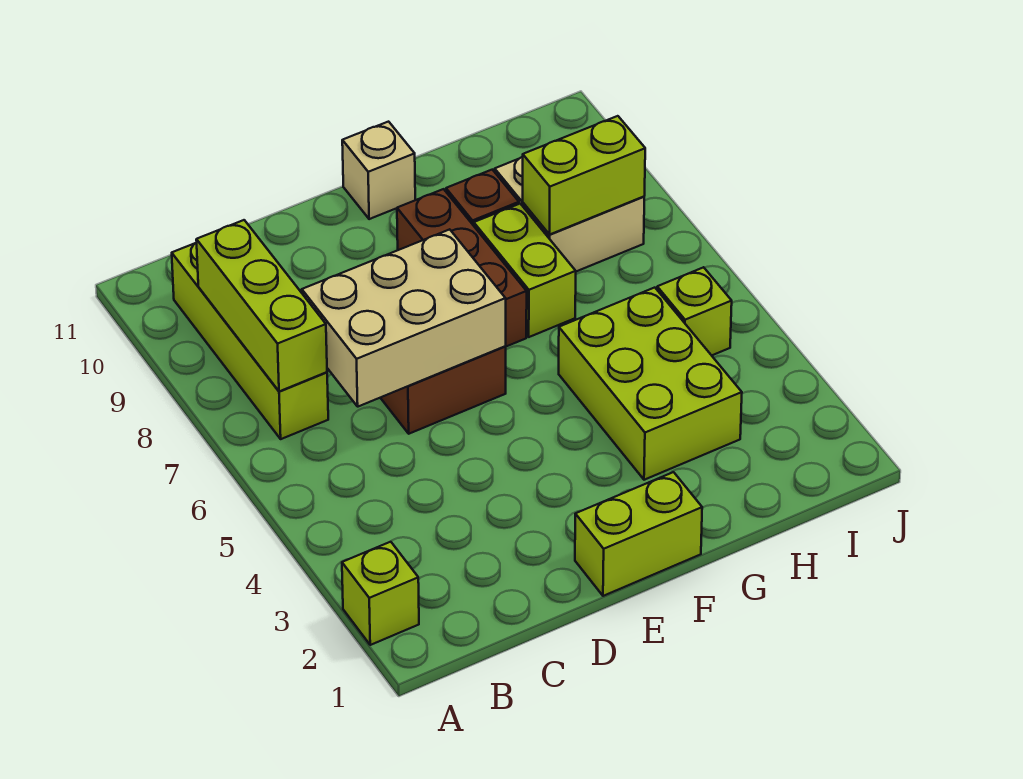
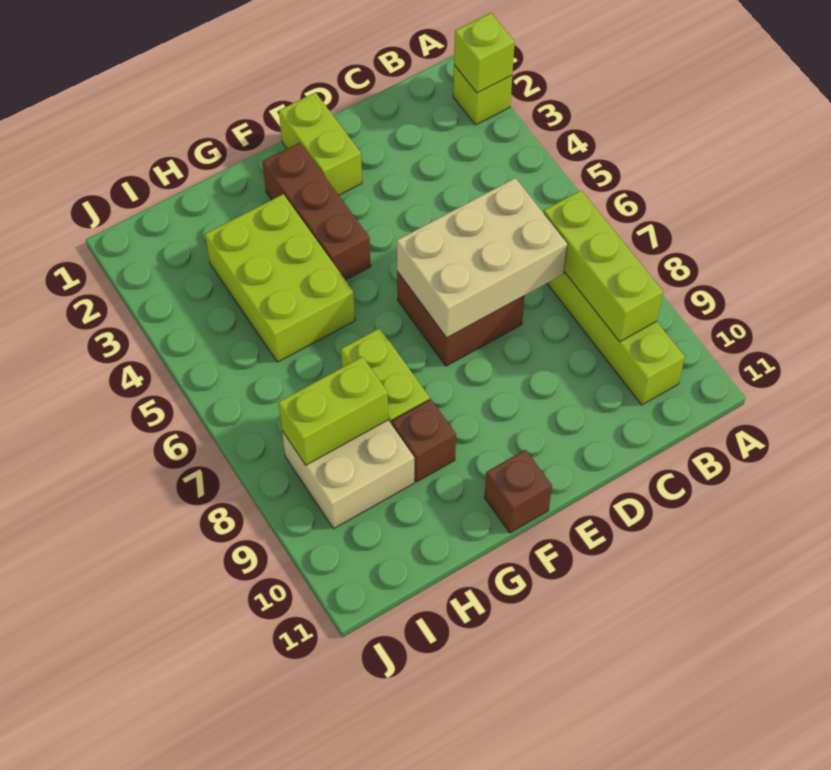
lime brick E1:F1 level 1 -> lime brick E1:E2 level 1
brown brick F7:F9 level 1 -> brown brick F2:F4 level 1
tan brick F11 level 1 -> brown brick F11 level 1
lime brick I5 level 1 -> lime brick A2 level 2

